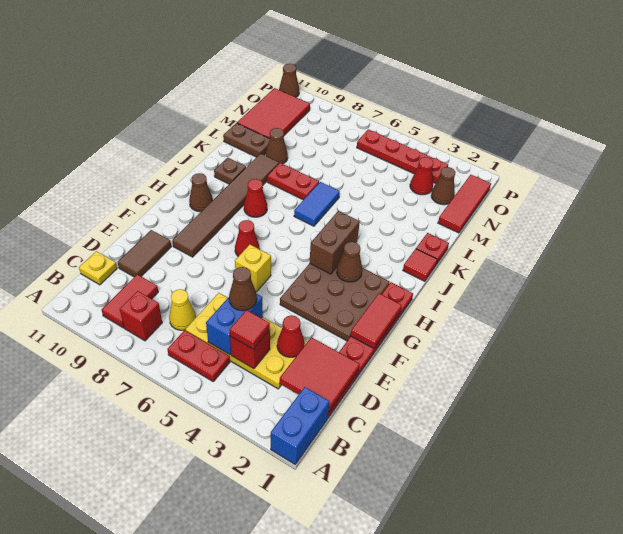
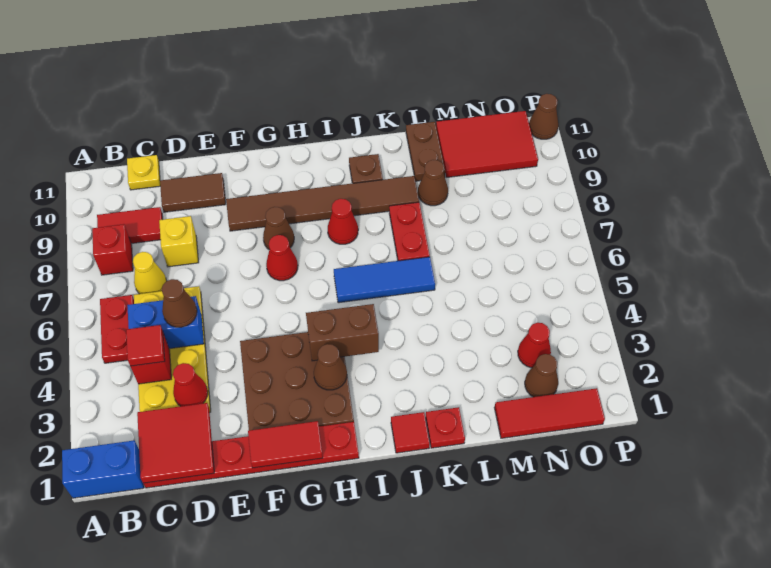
yellow brick F6 level 1 -> yellow brick D8 level 1
brown cone H10 level 1 -> brown cone G8 level 1
blue tile J6:K6 level 1 -> blue tile I6:K6 level 1
red plate O3:O6 level 1 -> none

